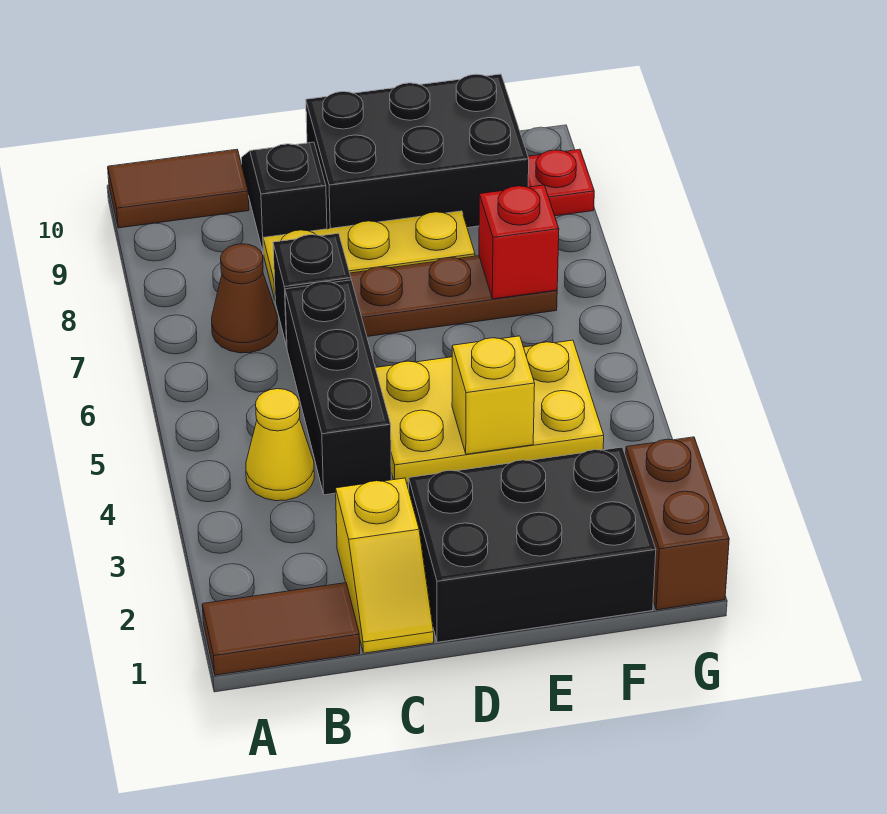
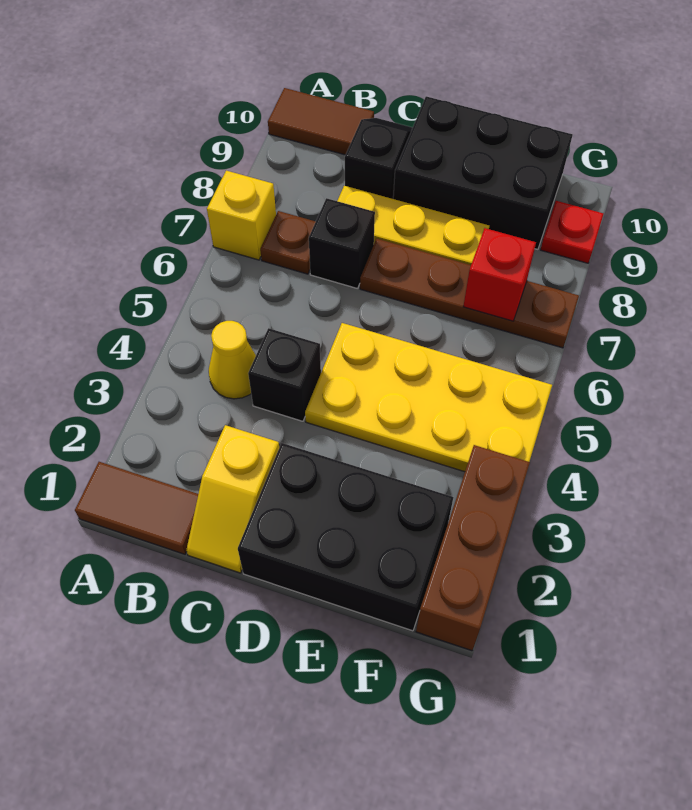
brown cone B7 level 1 -> brown plate B7 level 1
black brick C4:C6 level 1 -> black brick C4 level 1
yellow plate D4:F5 level 1 -> yellow plate D4:G5 level 1
brown plate D7:F7 level 1 -> brown plate D7:G7 level 1
yellow brick E4 level 2 -> yellow brick A7 level 1
brown brick G1:G2 level 1 -> brown brick G1:G3 level 1

